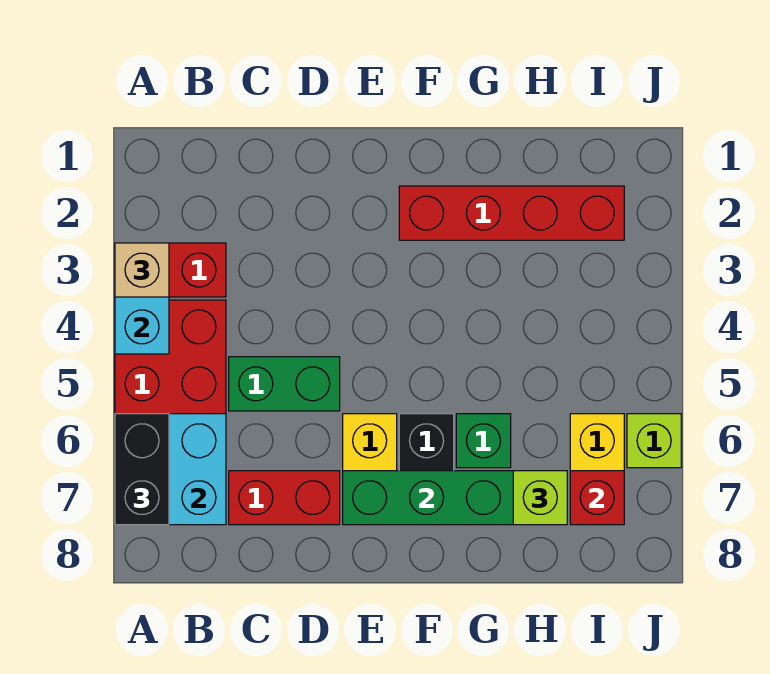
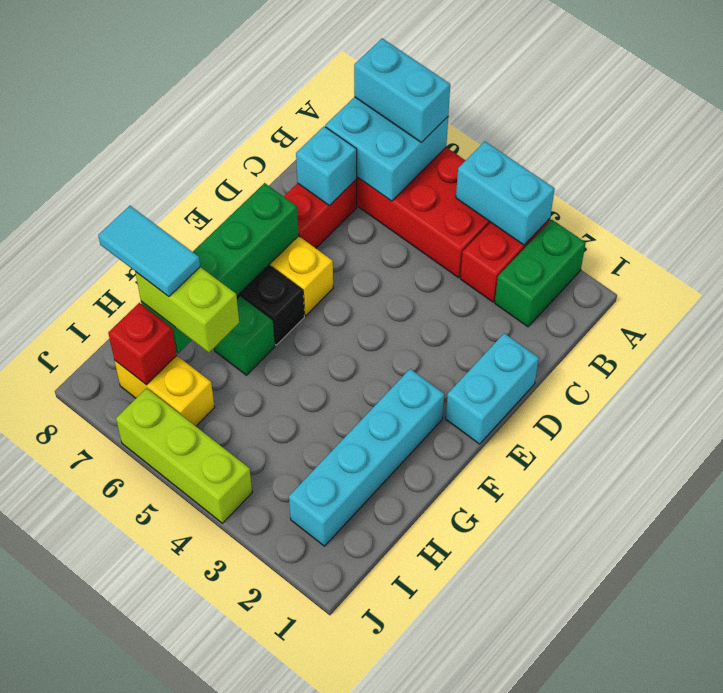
tan brick A3 level 3 -> none
black brick A6:A7 level 3 -> cyan brick A6:A7 level 3
green brick C5:D5 level 1 -> green brick A2:B2 level 1
none -> cyan brick C7 level 2
none -> cyan brick D1:E1 level 1
red brick F2:I2 level 1 -> cyan brick F2:I2 level 1
lime brick H7 level 3 -> lime brick H6:H7 level 3
none -> cyan tile H7:H8 level 4
lime brick J6 level 1 -> lime brick J4:J6 level 1

